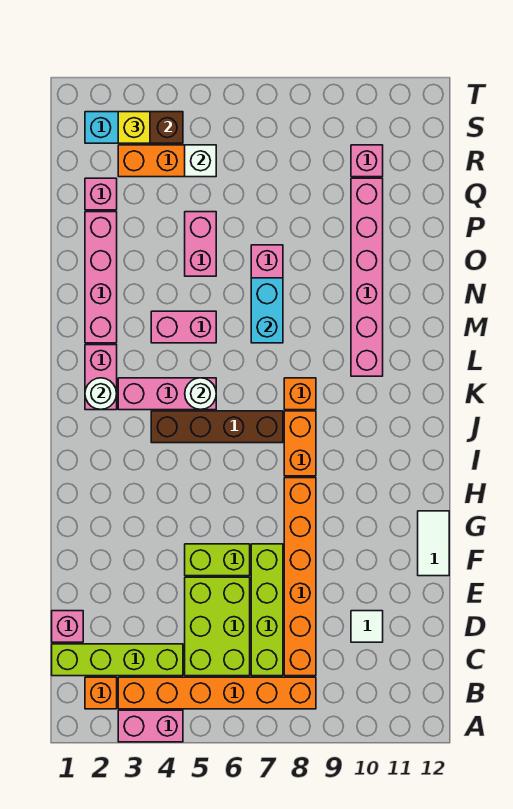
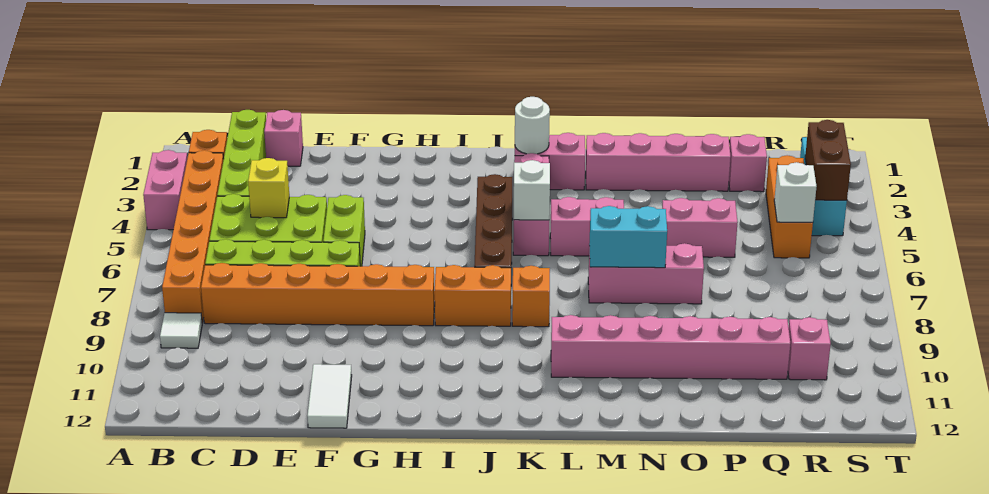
white tile D10 level 1 -> white tile B9 level 1
white tile F12:G12 level 1 -> white tile F11:F12 level 1
white round brick K5 level 2 -> white brick K5 level 2
pink brick M4:M5 level 1 -> pink brick L5:M5 level 1
yellow brick S3 level 3 -> yellow brick D5 level 2

